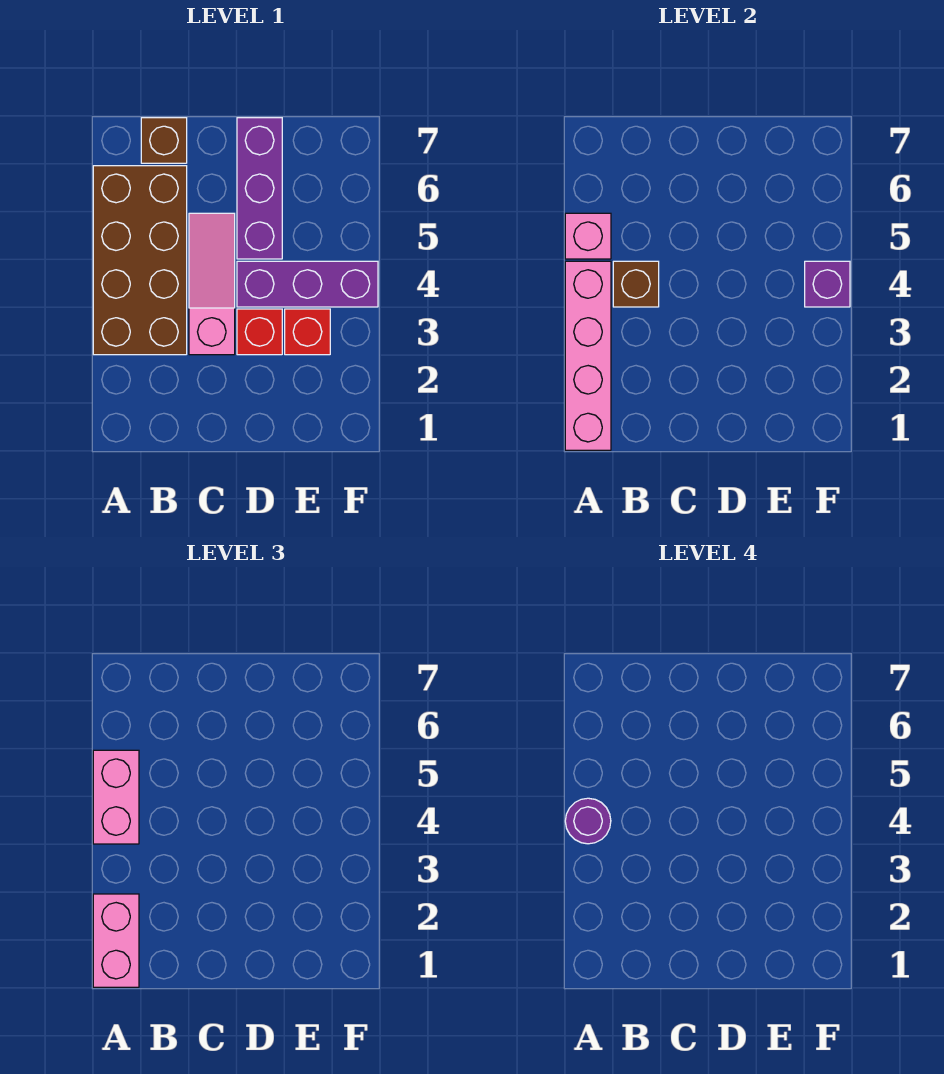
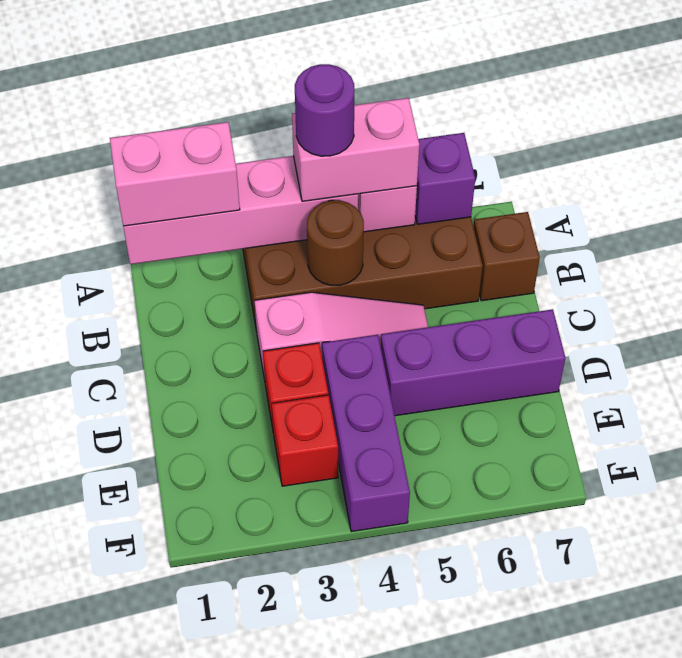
brown brick B4 level 2 -> brown round brick B4 level 2
purple brick F4 level 2 -> purple brick A6 level 2

